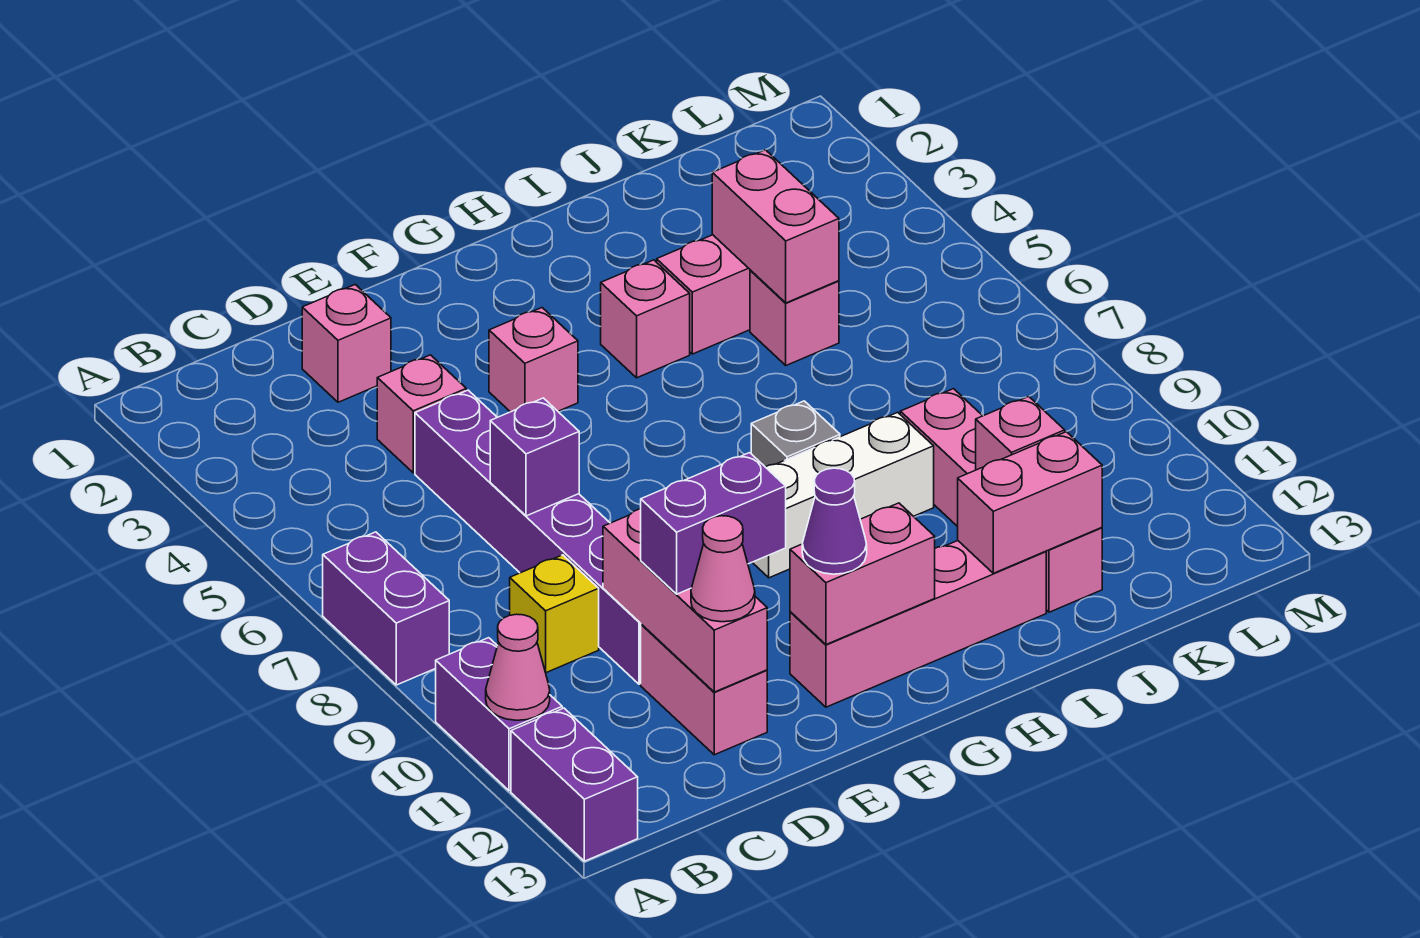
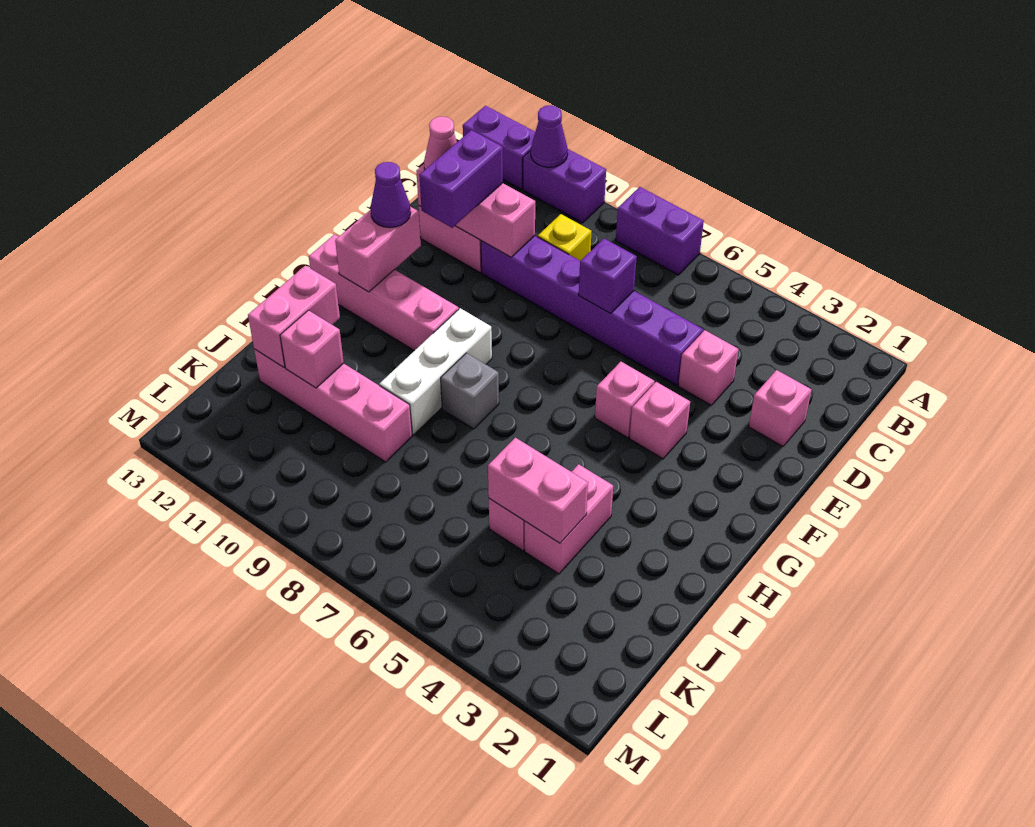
pink cone A11 level 2 -> purple cone A11 level 2
pink brick F12:I12 level 1 -> pink brick G10:G13 level 1
pink brick H4 level 1 -> pink brick F5 level 1

